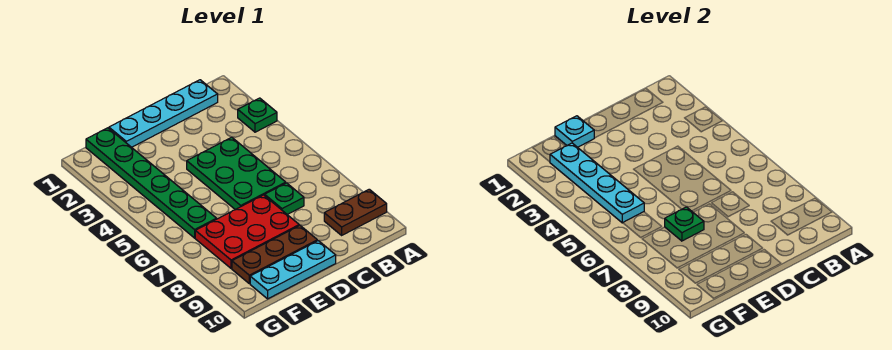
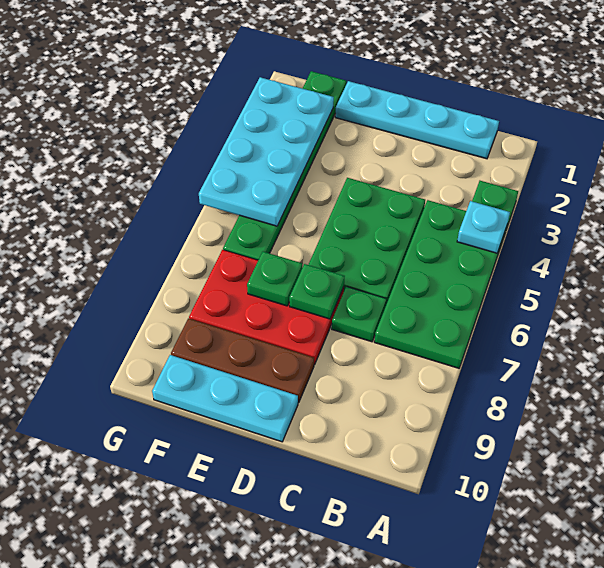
none -> green plate A4:B7 level 1
brown plate A9:B9 level 1 -> none
none -> green plate D7 level 2
cyan plate E1 level 2 -> cyan plate A4 level 2
cyan plate F2:F5 level 2 -> cyan plate F2:G5 level 2

